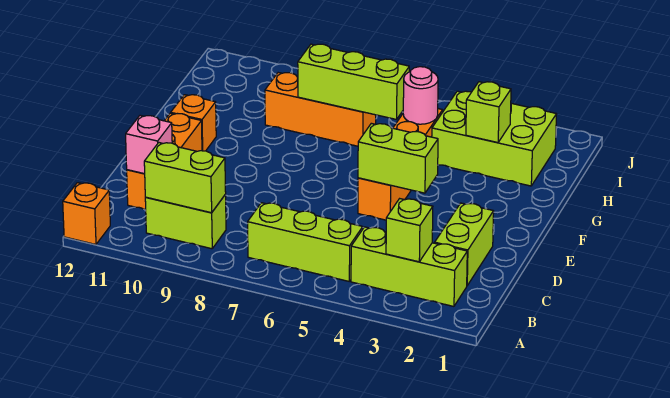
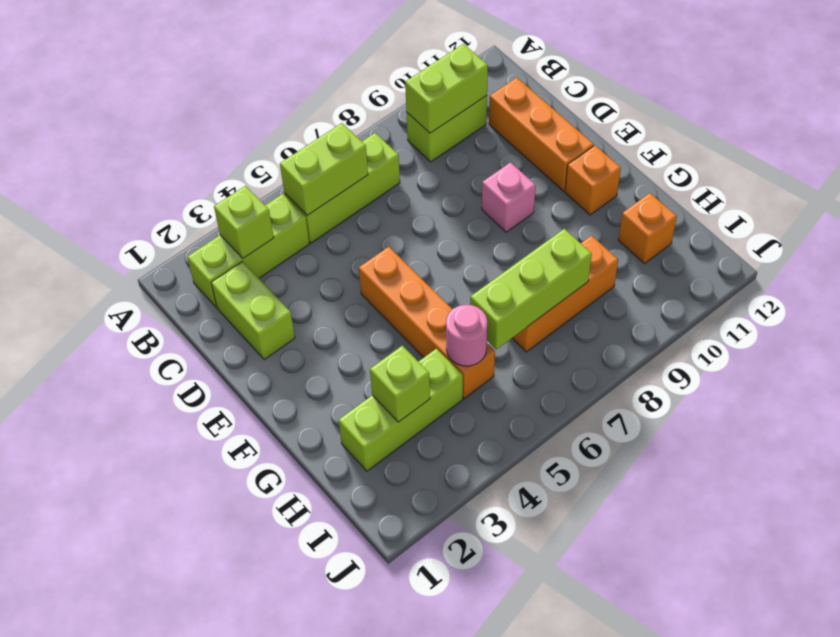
orange brick A12 level 1 -> orange brick H11 level 1
pink brick C11 level 2 -> pink brick E9 level 1
lime brick E4:E5 level 2 -> lime brick B5:B6 level 2
lime brick H2:I4 level 1 -> lime brick H2:H4 level 1

